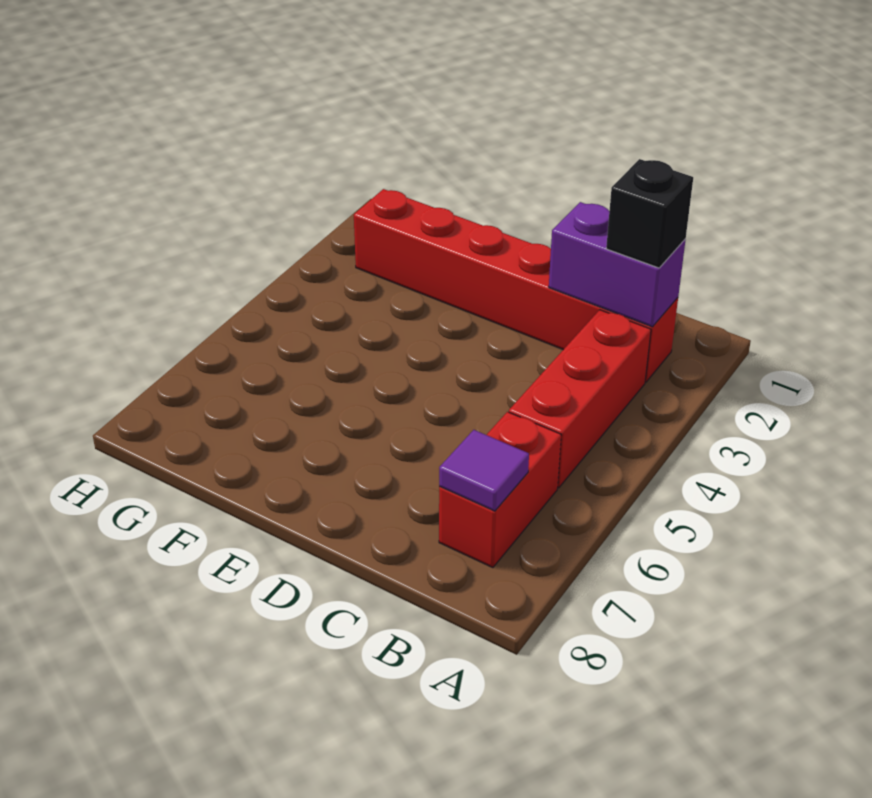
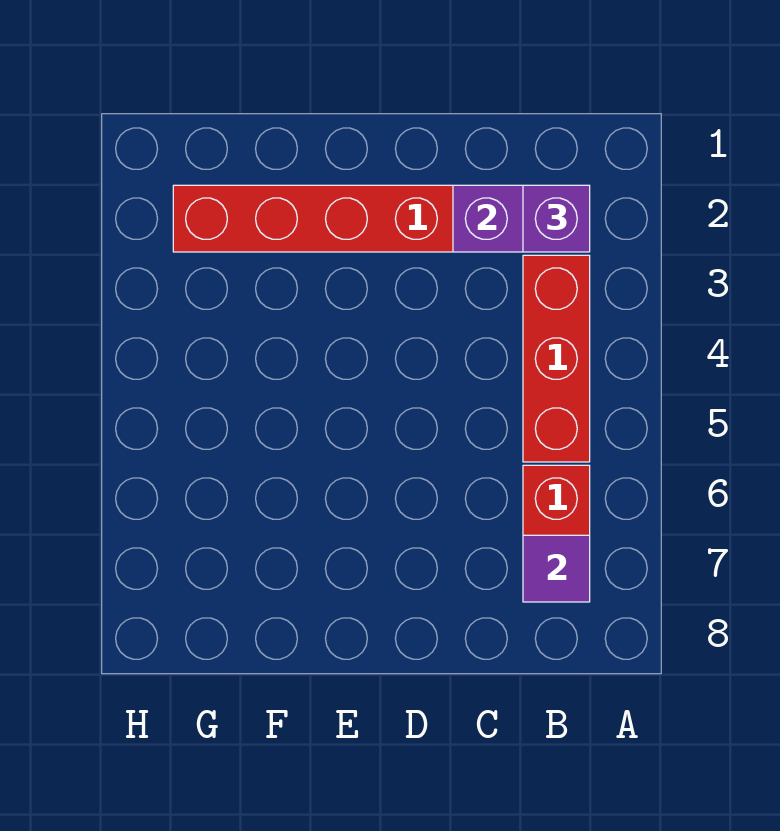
black brick B2 level 3 -> purple brick B2 level 3

